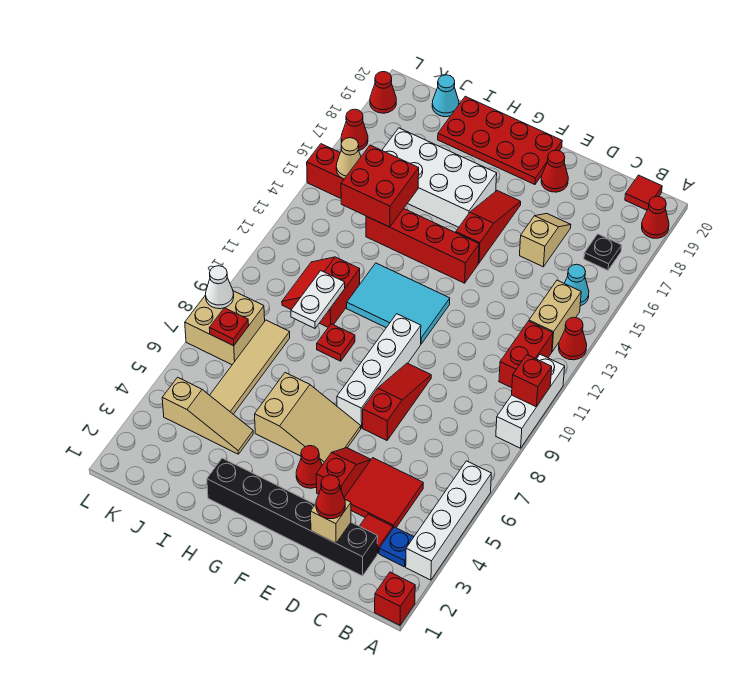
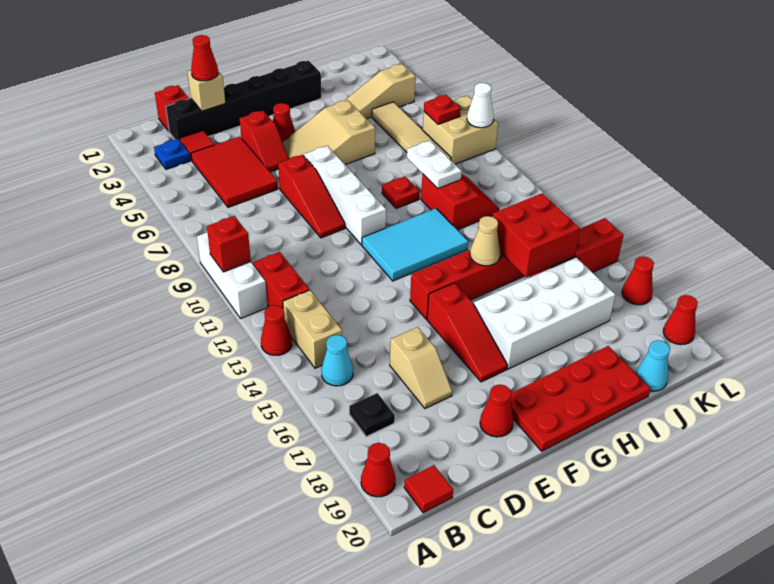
red brick A1 level 1 -> red brick C1 level 1
white brick A3:A6 level 1 -> none
red tile C4:D5 level 1 -> red tile C4:D6 level 1
tan cone K15 level 2 -> tan cone H14 level 2

